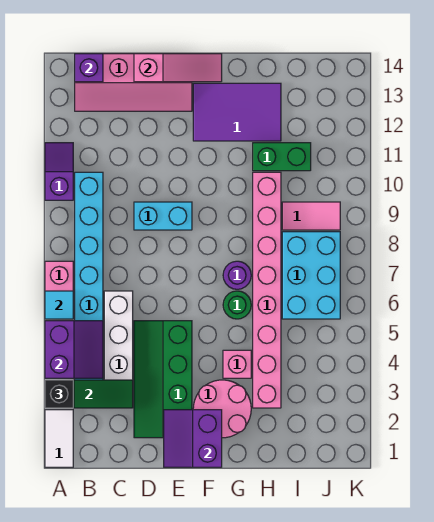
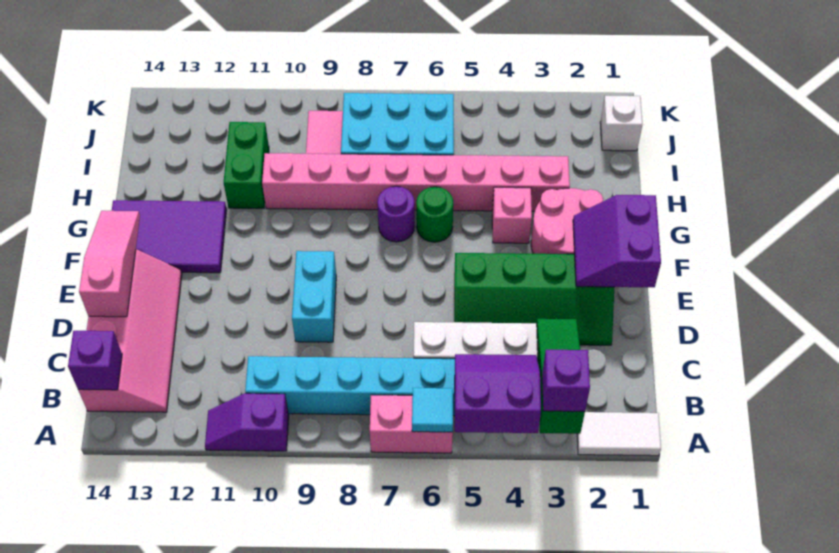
black brick A3 level 3 -> purple brick A3 level 3
purple slope E1:F2 level 2 top F -> purple slope E1:F2 level 2 top 1
purple tile F12:H13 level 1 -> purple tile F12:G14 level 1
none -> white brick J1 level 1

